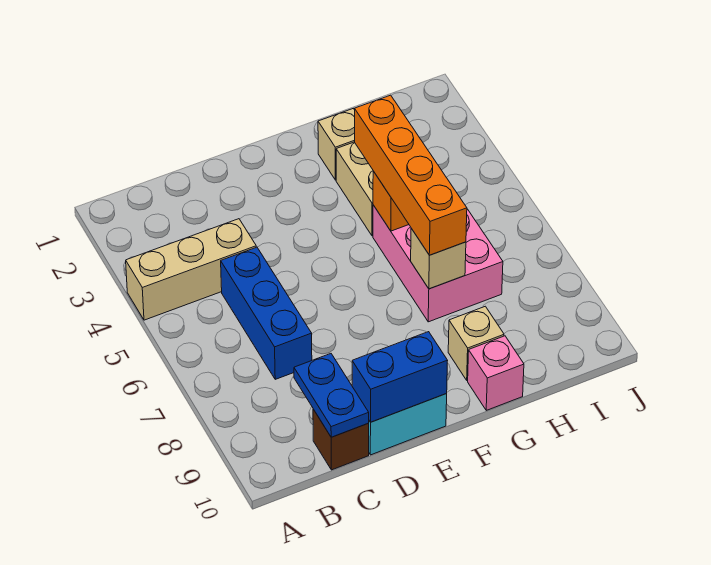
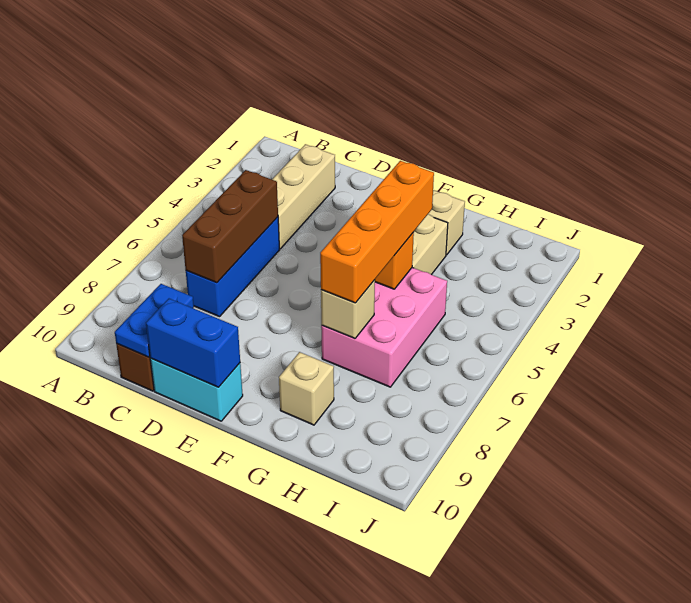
tan brick A4:C4 level 1 -> tan brick C2:C4 level 1
none -> brown brick C5:C7 level 2
pink brick G10 level 1 -> none

